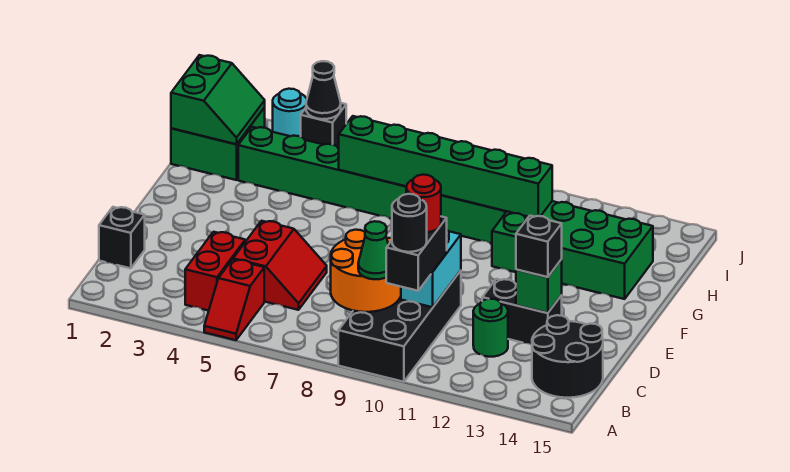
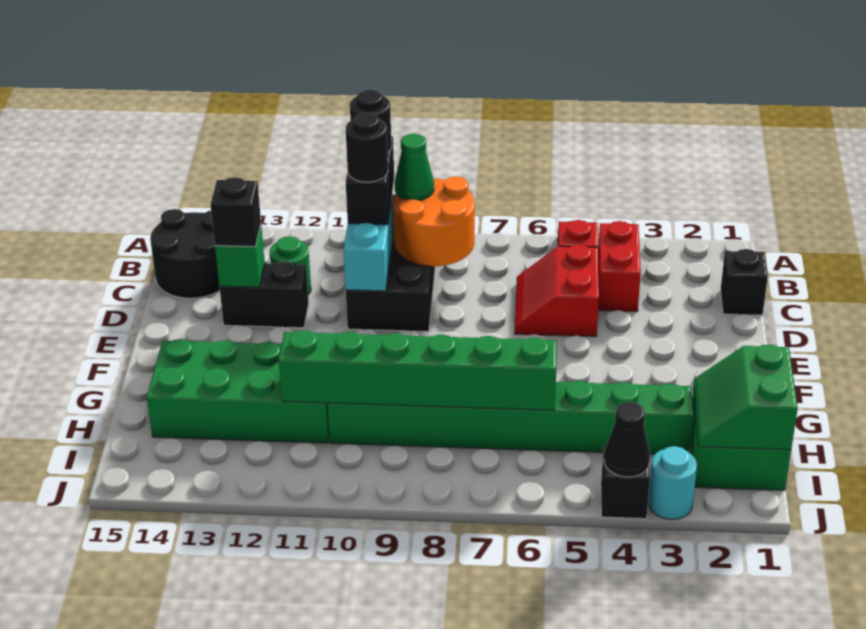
red round brick C10 level 4 -> black round brick C10 level 4

